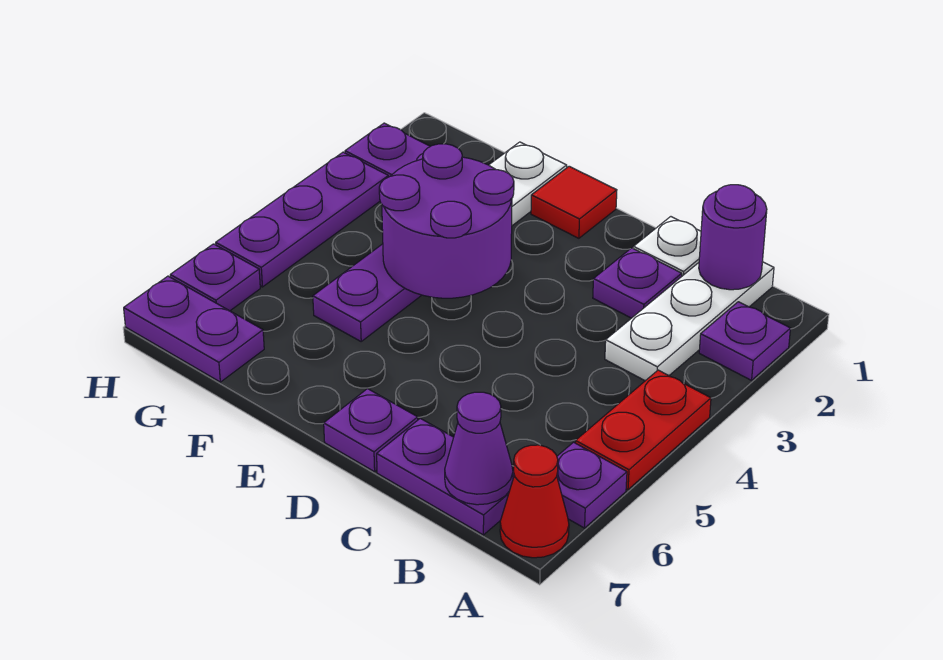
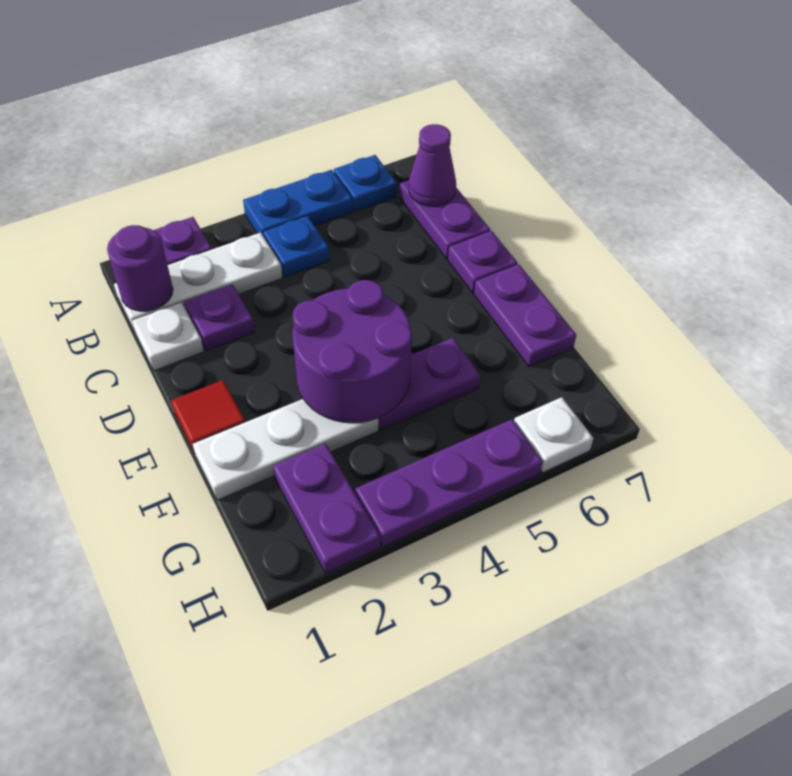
red plate A4:A5 level 1 -> blue plate A4:A5 level 1
purple plate A6 level 1 -> blue plate A6 level 1
red cone A7 level 1 -> none
none -> blue plate B4 level 1
purple plate G7:H7 level 1 -> purple plate E7:F7 level 1
purple plate H6 level 1 -> white plate H6 level 1

